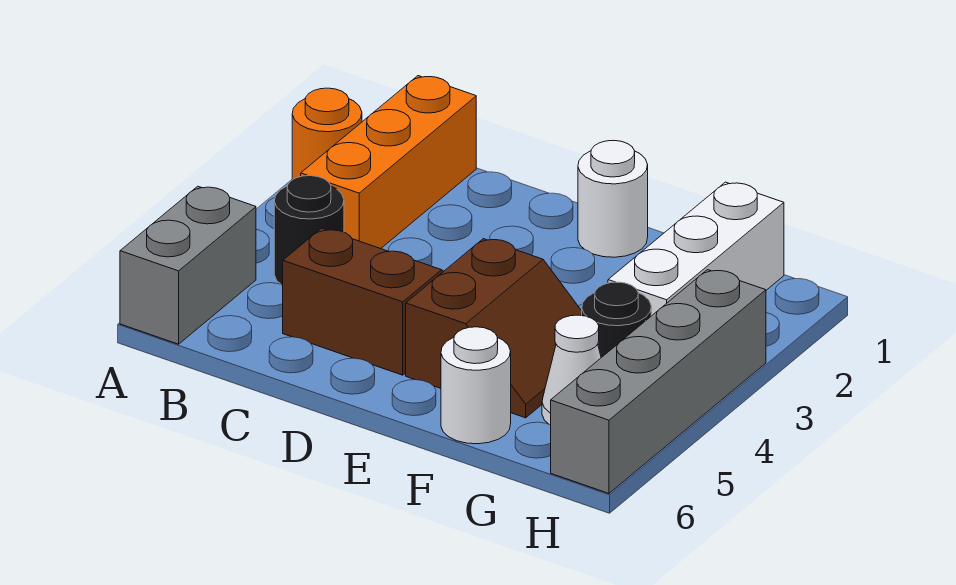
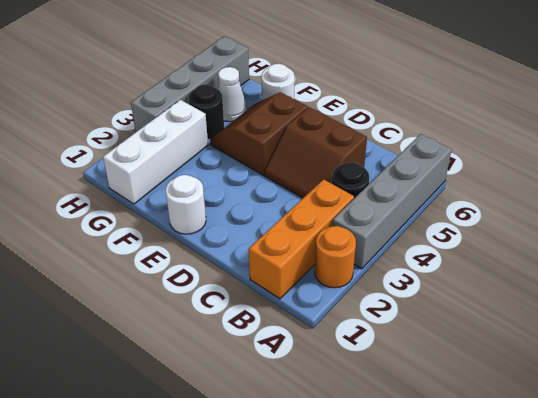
grey brick A5:A6 level 1 -> grey brick A3:A6 level 1

